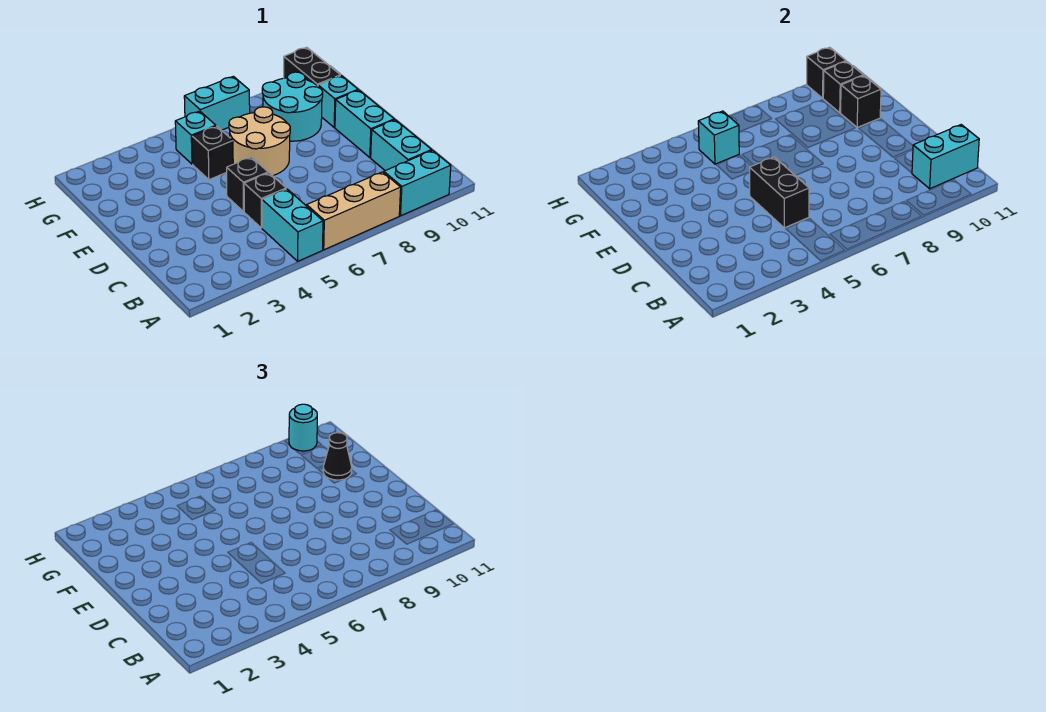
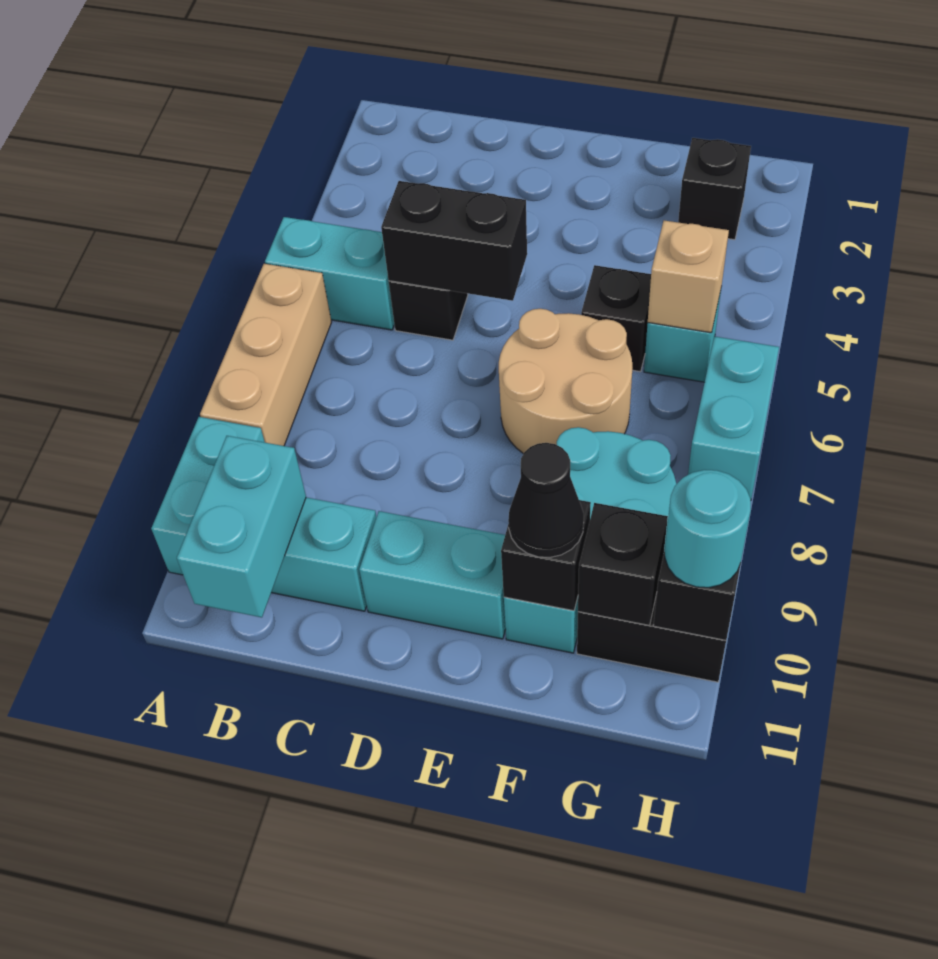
black brick D5 level 1 -> black brick G2 level 1
cyan brick G5 level 2 -> tan brick G5 level 2

